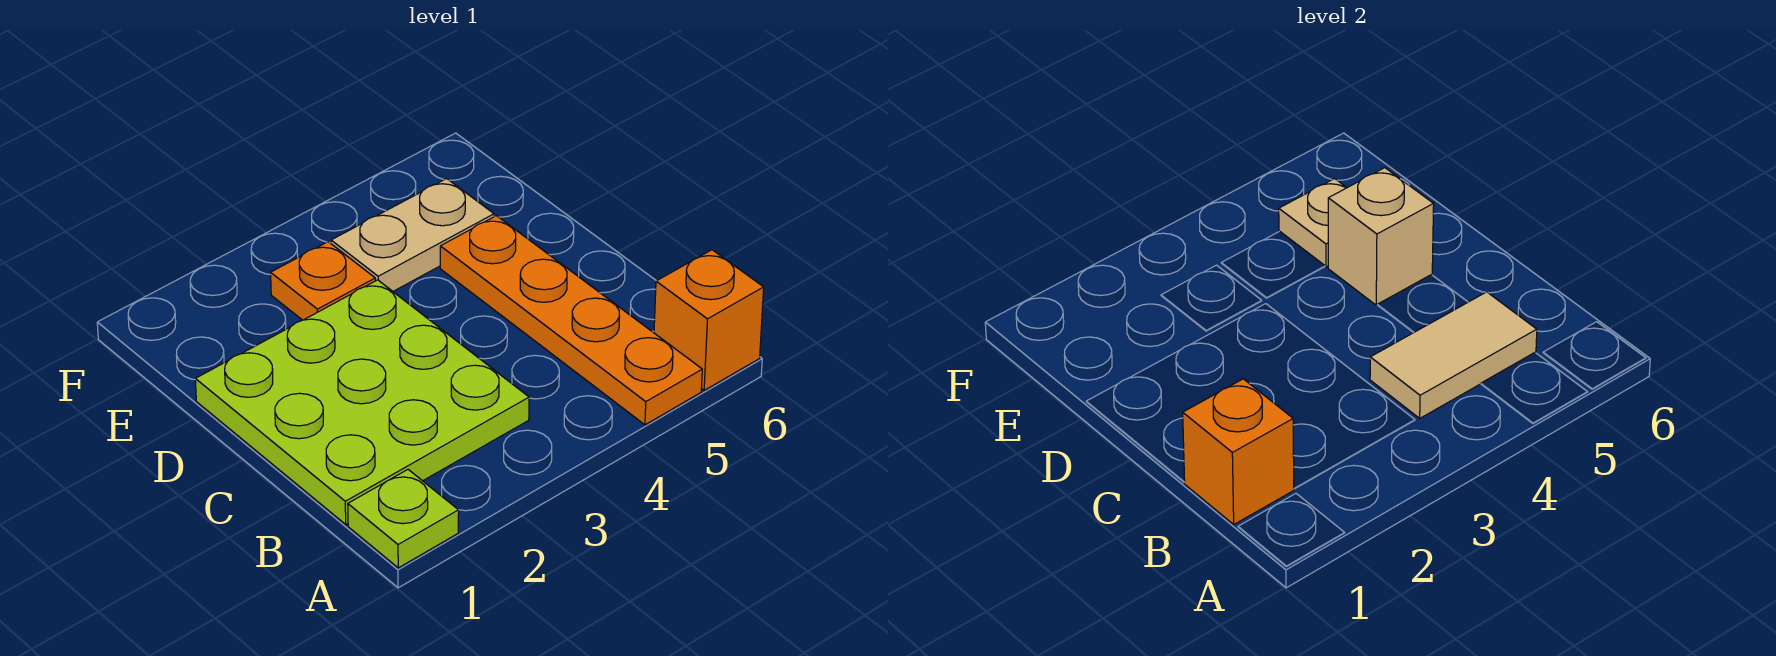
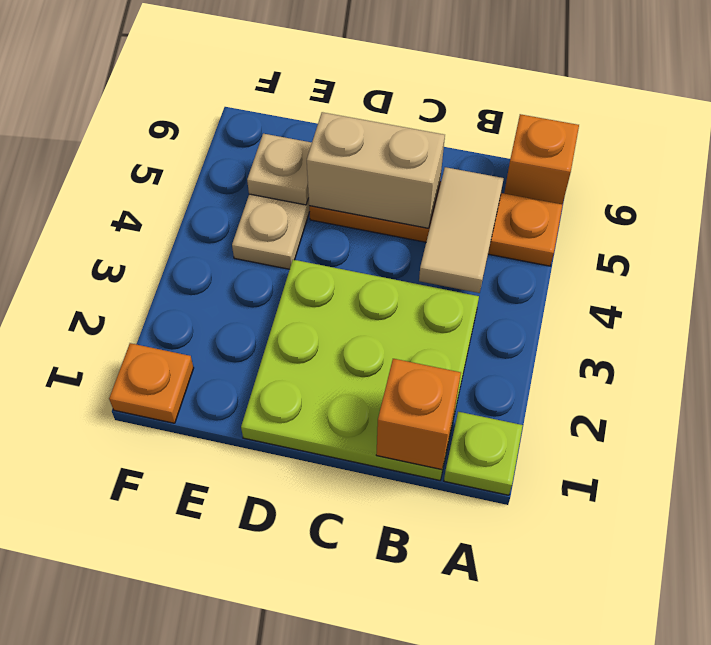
tan brick D5 level 2 -> tan brick C5:D5 level 2
orange plate E3 level 1 -> orange plate F1 level 1

